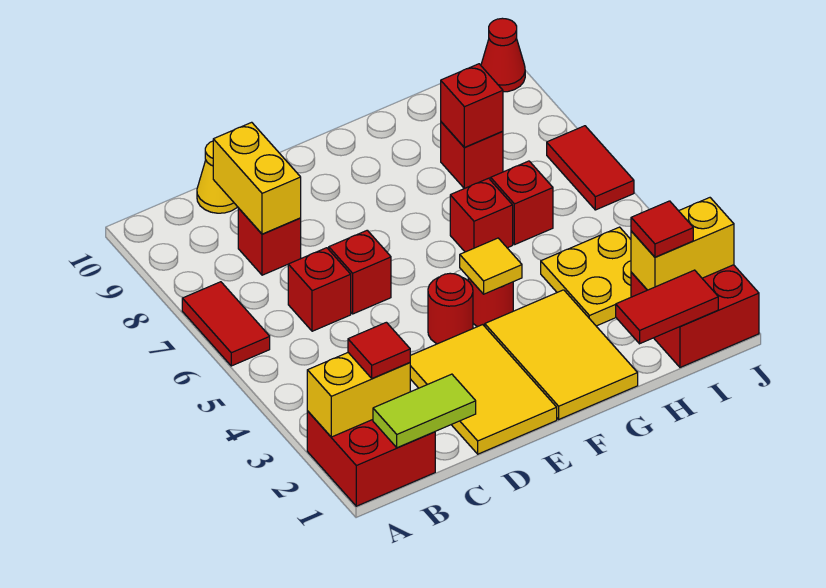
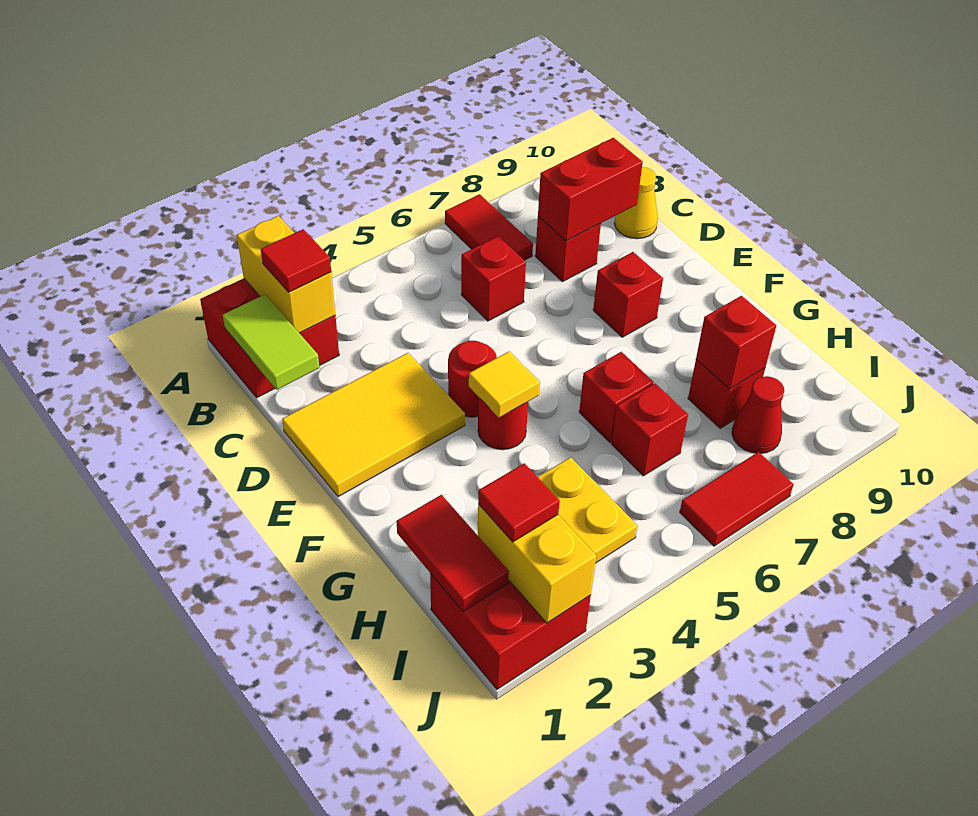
red tile A6:A7 level 1 -> red tile A7:B7 level 1
yellow brick C8:C9 level 2 -> red brick C8:C9 level 2
red brick D6 level 1 -> red brick E8 level 1
yellow tile F1:G3 level 1 -> none
red cone J10 level 1 -> red cone I8 level 1

